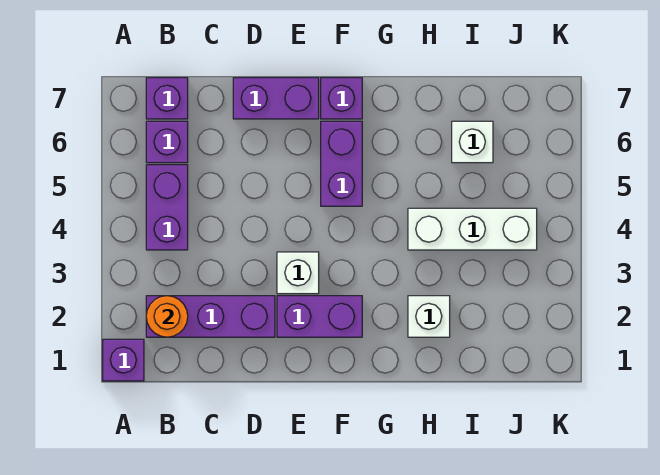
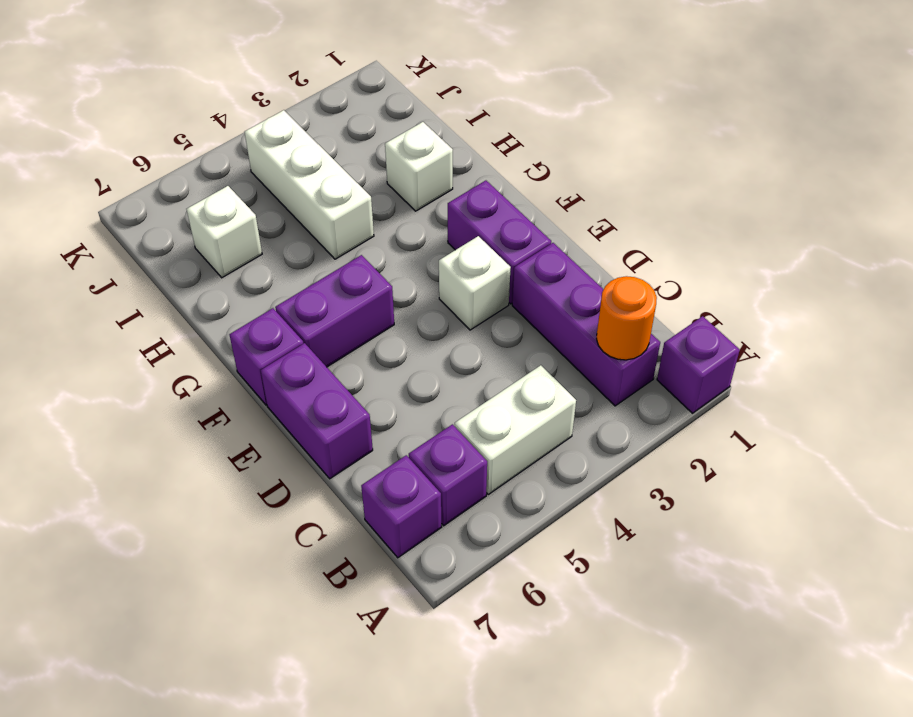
purple brick B4:B5 level 1 -> white brick B4:B5 level 1

